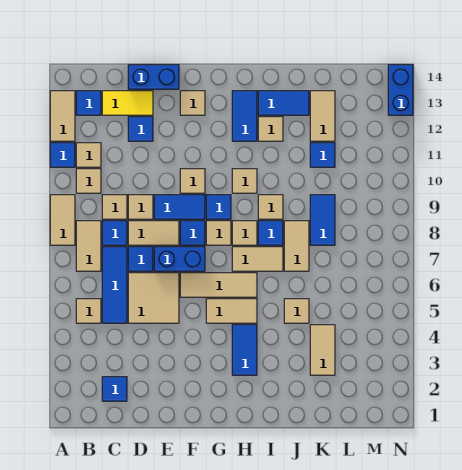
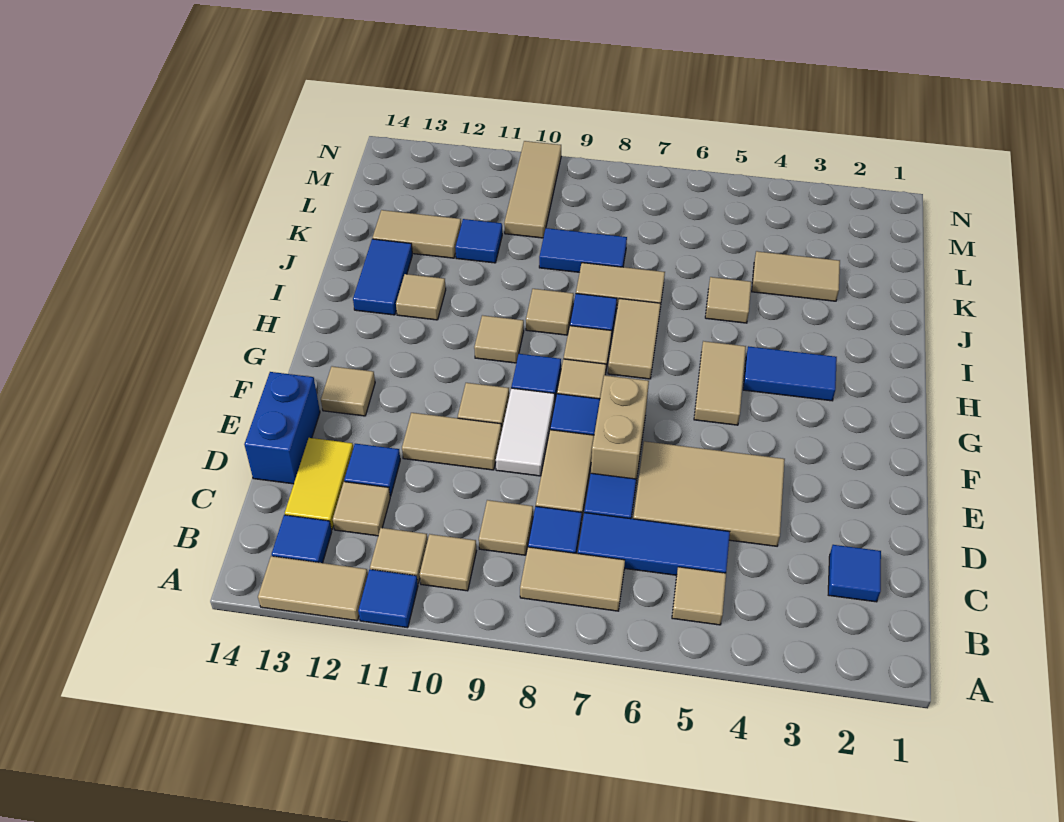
tan tile A8:A9 level 1 -> tan tile E10:E11 level 1
tan tile D5:E6 level 1 -> tan tile D4:E6 level 1
tan tile D9 level 1 -> tan tile C12 level 1
blue brick E7:F7 level 1 -> tan brick E7:F7 level 1
blue tile E9:F9 level 1 -> white tile E9:F9 level 1
tan tile F6:H6 level 1 -> tan tile L10:N10 level 1
blue tile H12:H13 level 1 -> none
blue brick N13:N14 level 1 -> none

